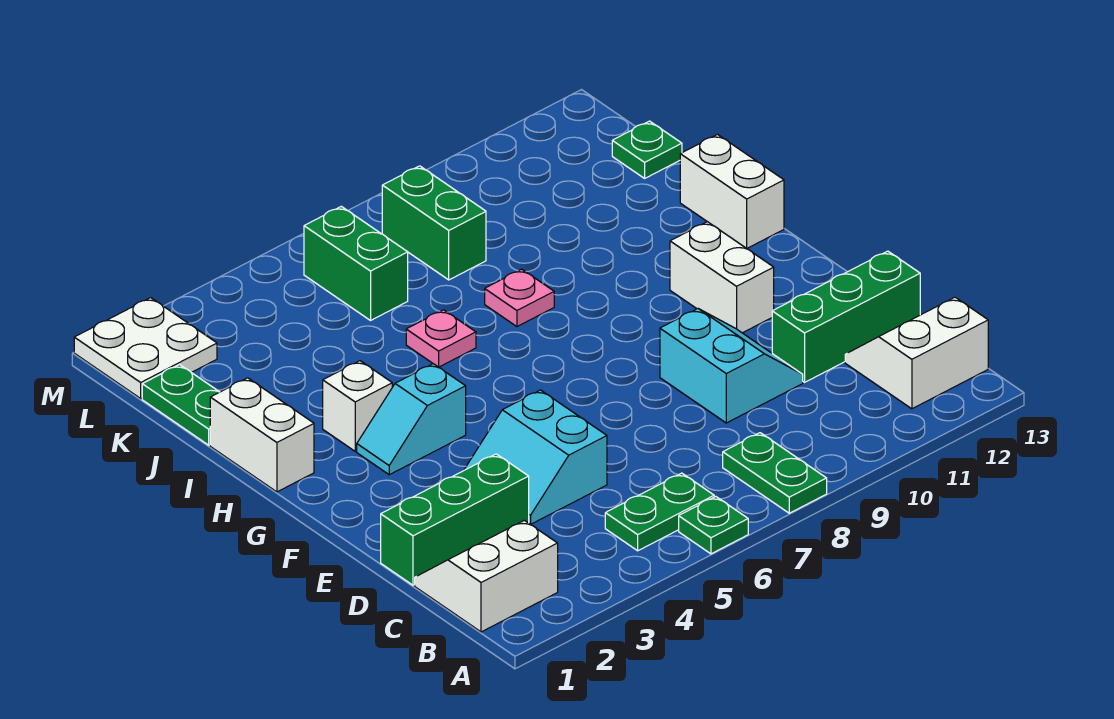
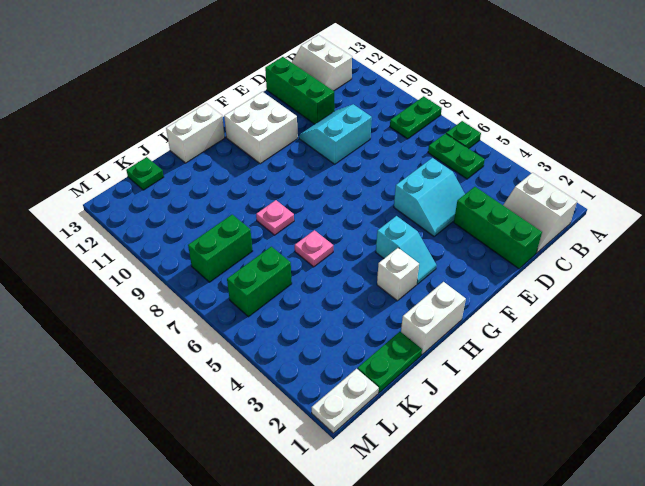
white brick F11:G11 level 1 -> white brick F11:G12 level 1
white plate L1:M2 level 1 -> white plate L1:M1 level 1

